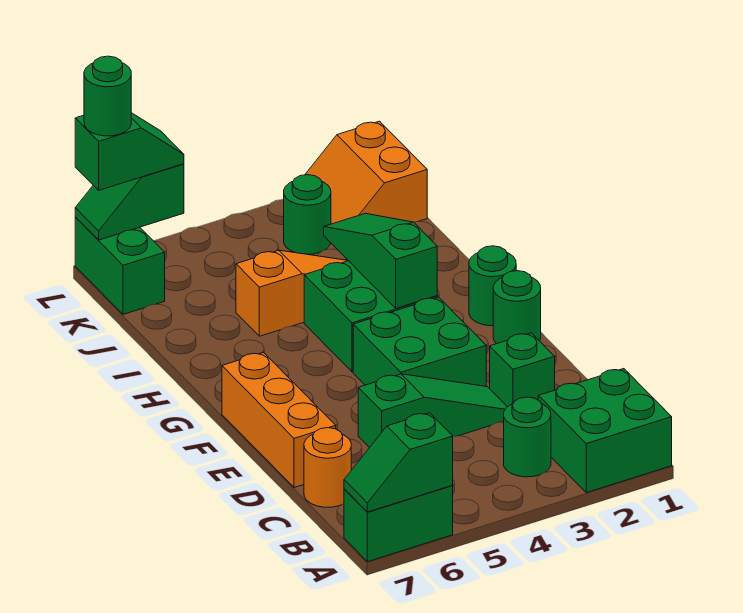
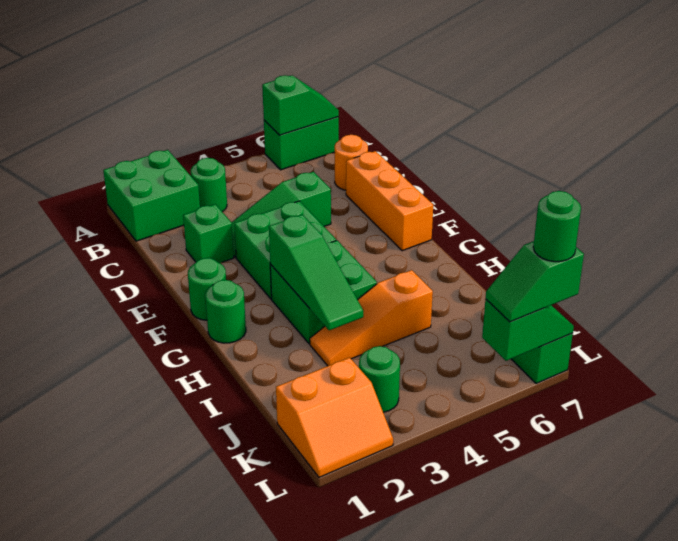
orange slope K1:L2 level 1 top 1 -> orange slope K1:L2 level 1 top K

